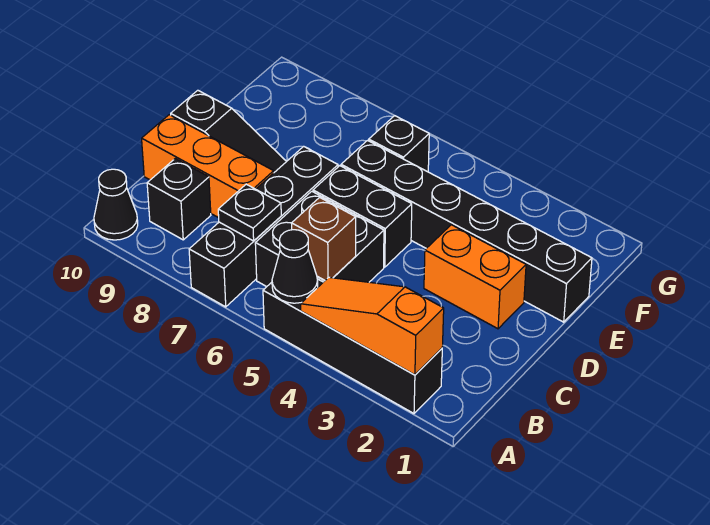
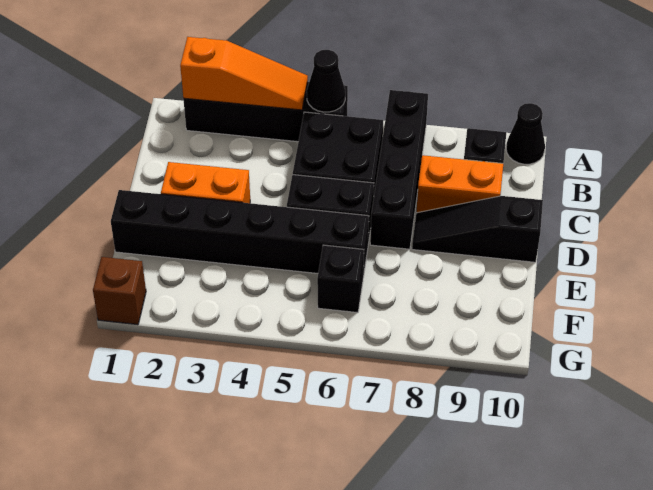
brown brick B5 level 2 -> brown brick G1 level 1
black plate B7 level 2 -> none
orange brick C8:C10 level 1 -> orange brick C8:C9 level 1

